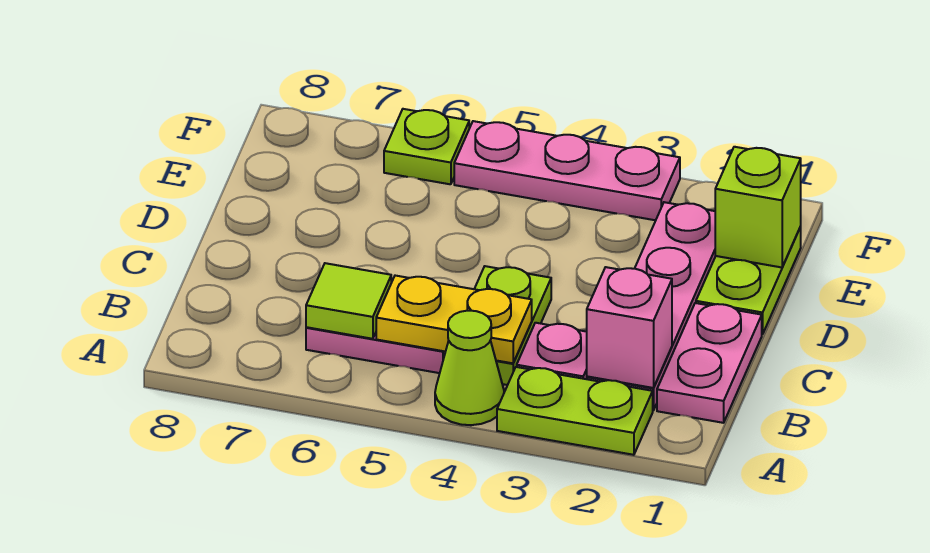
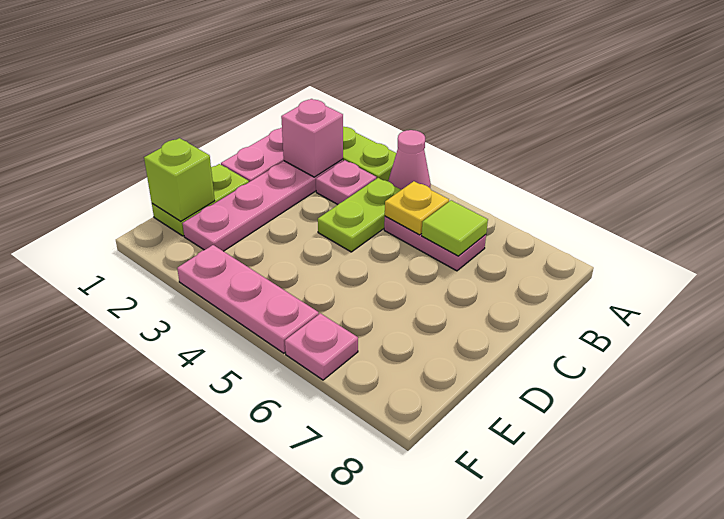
lime cone A4 level 1 -> pink cone A4 level 1
yellow plate B4:B5 level 2 -> yellow plate B5 level 2
lime plate F6 level 1 -> pink plate F6 level 1

